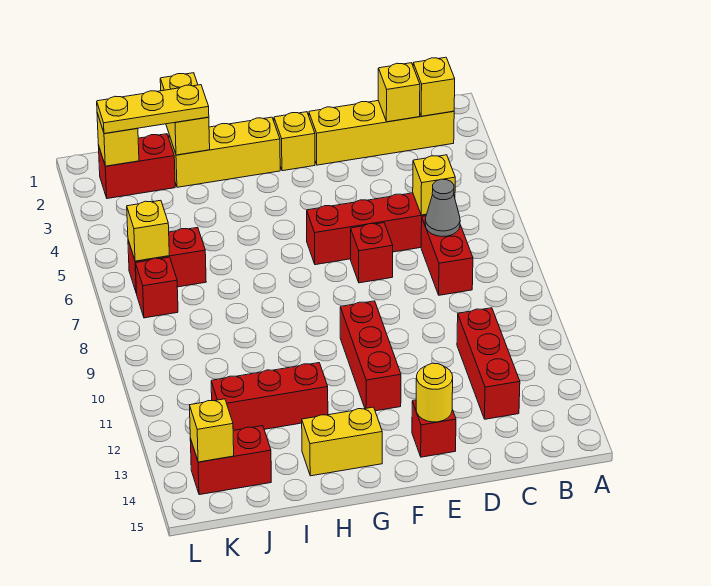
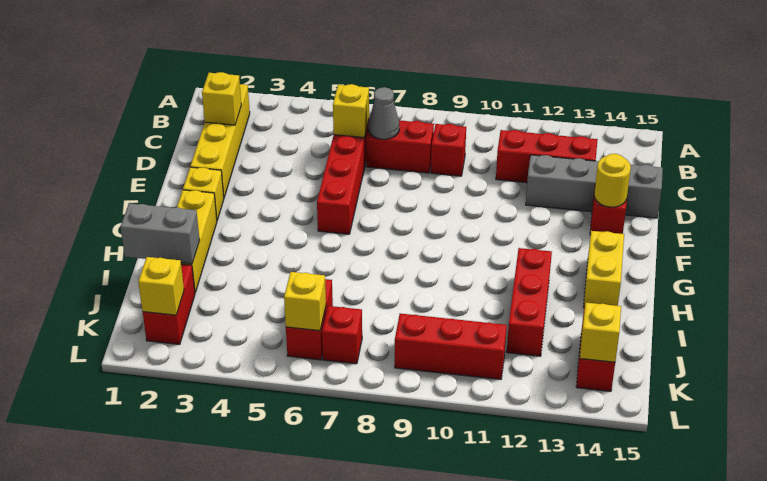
yellow brick B2 level 2 -> none
none -> grey brick D12:D15 level 1
red brick E7 level 1 -> red brick C9 level 1
red brick F10:F12 level 1 -> red brick K9:K11 level 1
yellow brick I1:I2 level 2 -> grey brick I1:I2 level 2
yellow plate I2:K2 level 3 -> none

